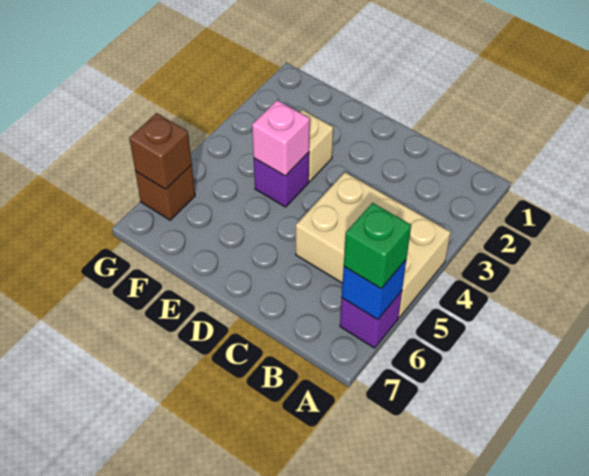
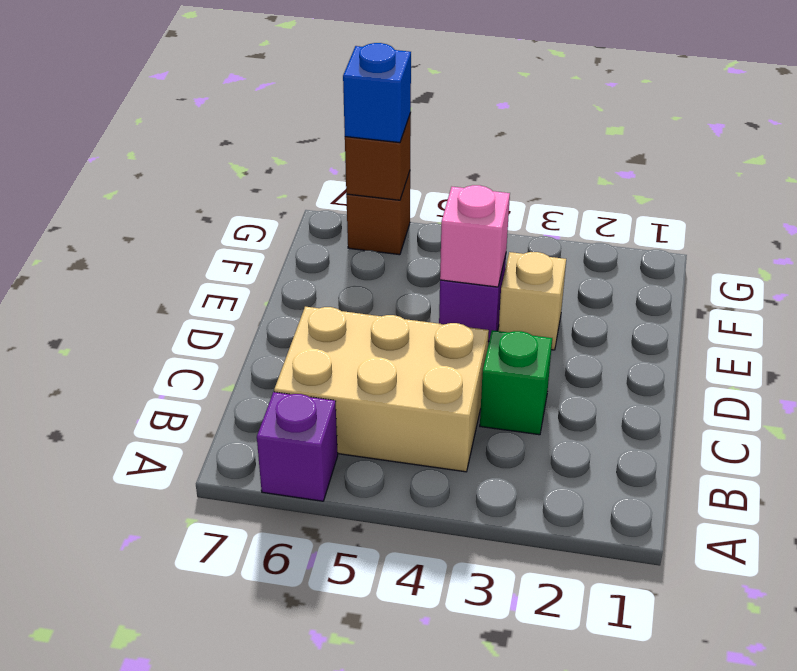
tan brick A4:C5 level 1 -> tan brick B4:C6 level 1
blue brick A6 level 2 -> blue brick G6 level 3
green brick A6 level 3 -> green brick C3 level 1

